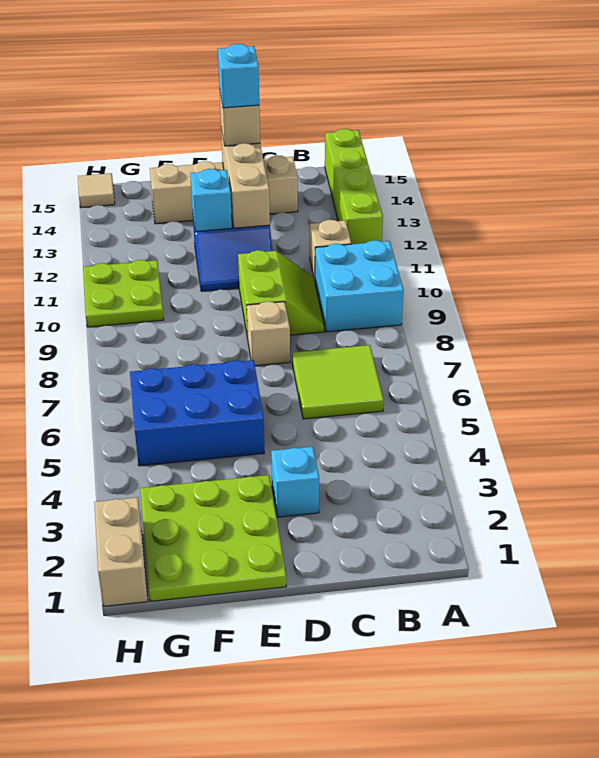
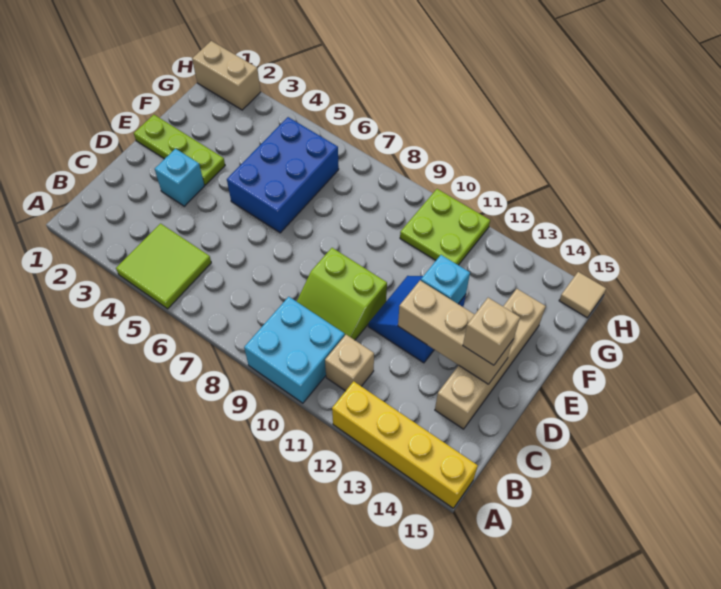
lime brick A12:A15 level 1 -> yellow brick A12:A15 level 1
lime tile B6:C7 level 1 -> lime tile A4:B5 level 1
tan brick D8 level 1 -> none
cyan brick D14 level 4 -> none
lime plate E1:G3 level 1 -> lime plate E1:E3 level 1

